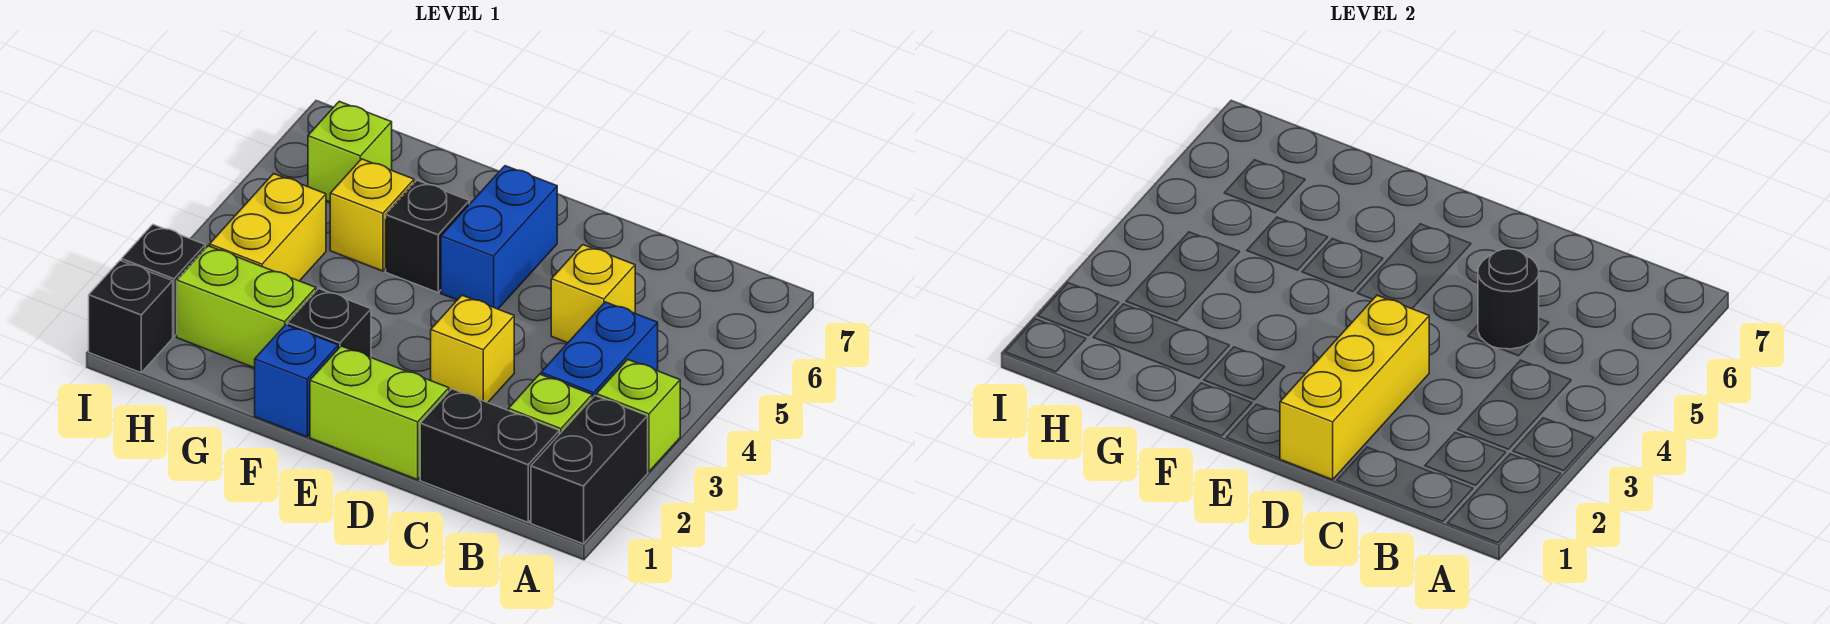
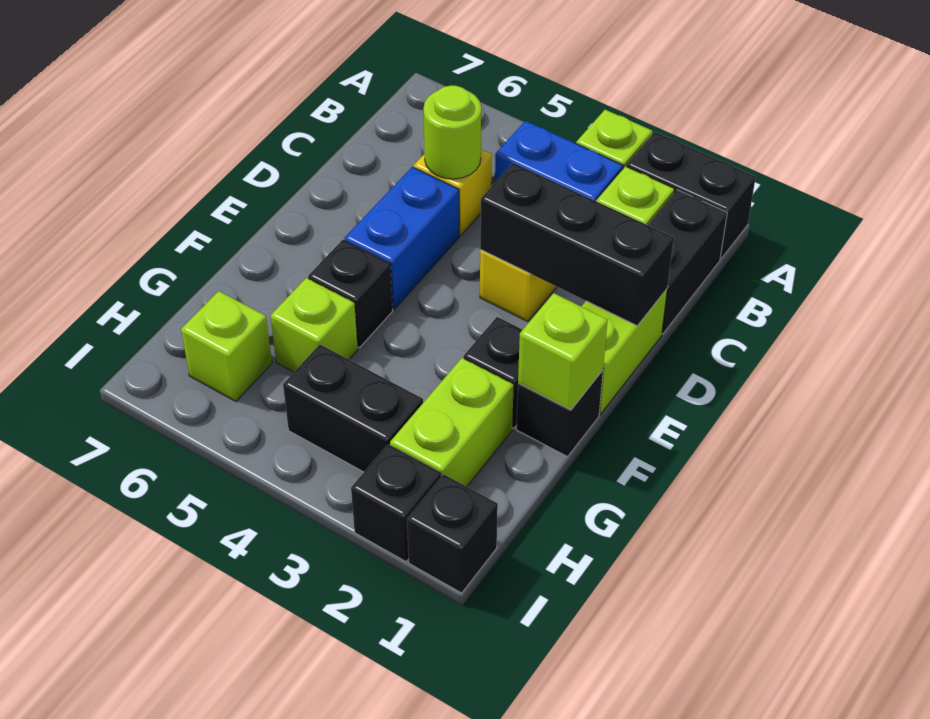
black round brick C5 level 2 -> lime round brick C5 level 2
yellow brick D1:D3 level 2 -> black brick D1:D3 level 2
blue brick E5:E6 level 1 -> blue brick D5:E5 level 1
blue brick F1 level 1 -> black brick F1 level 1
none -> lime brick F1 level 2
yellow brick G5 level 1 -> lime brick G5 level 1
yellow brick H3:H4 level 1 -> black brick H3:H4 level 1

